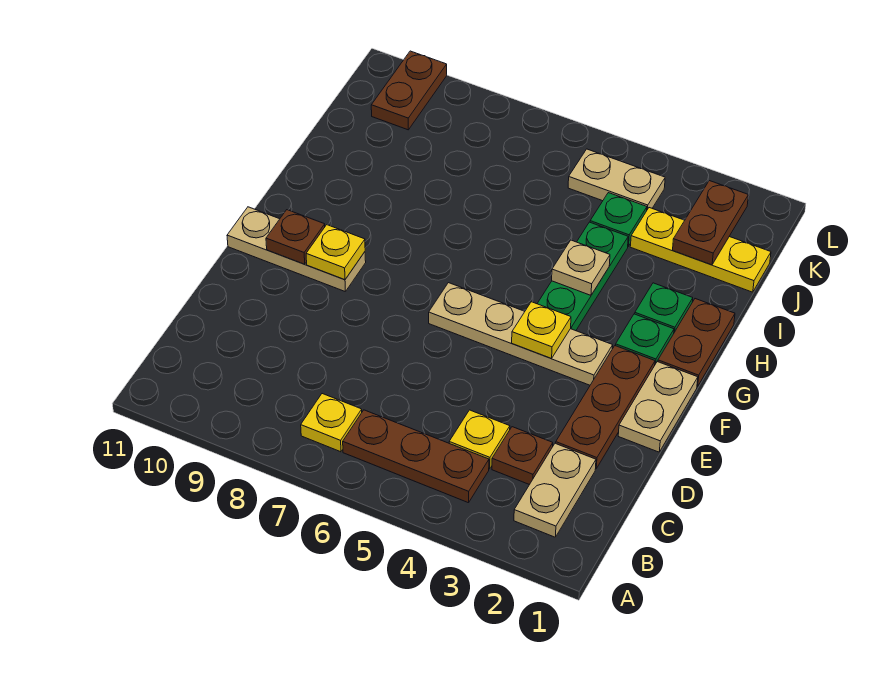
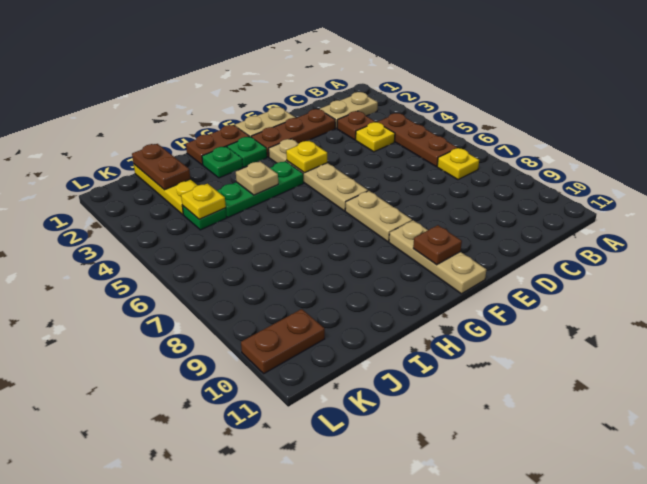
yellow plate F9 level 2 -> yellow plate J4 level 2
brown plate J2:K2 level 2 -> brown plate J1:J2 level 2
tan plate K4:K5 level 1 -> tan plate F7:F8 level 1

